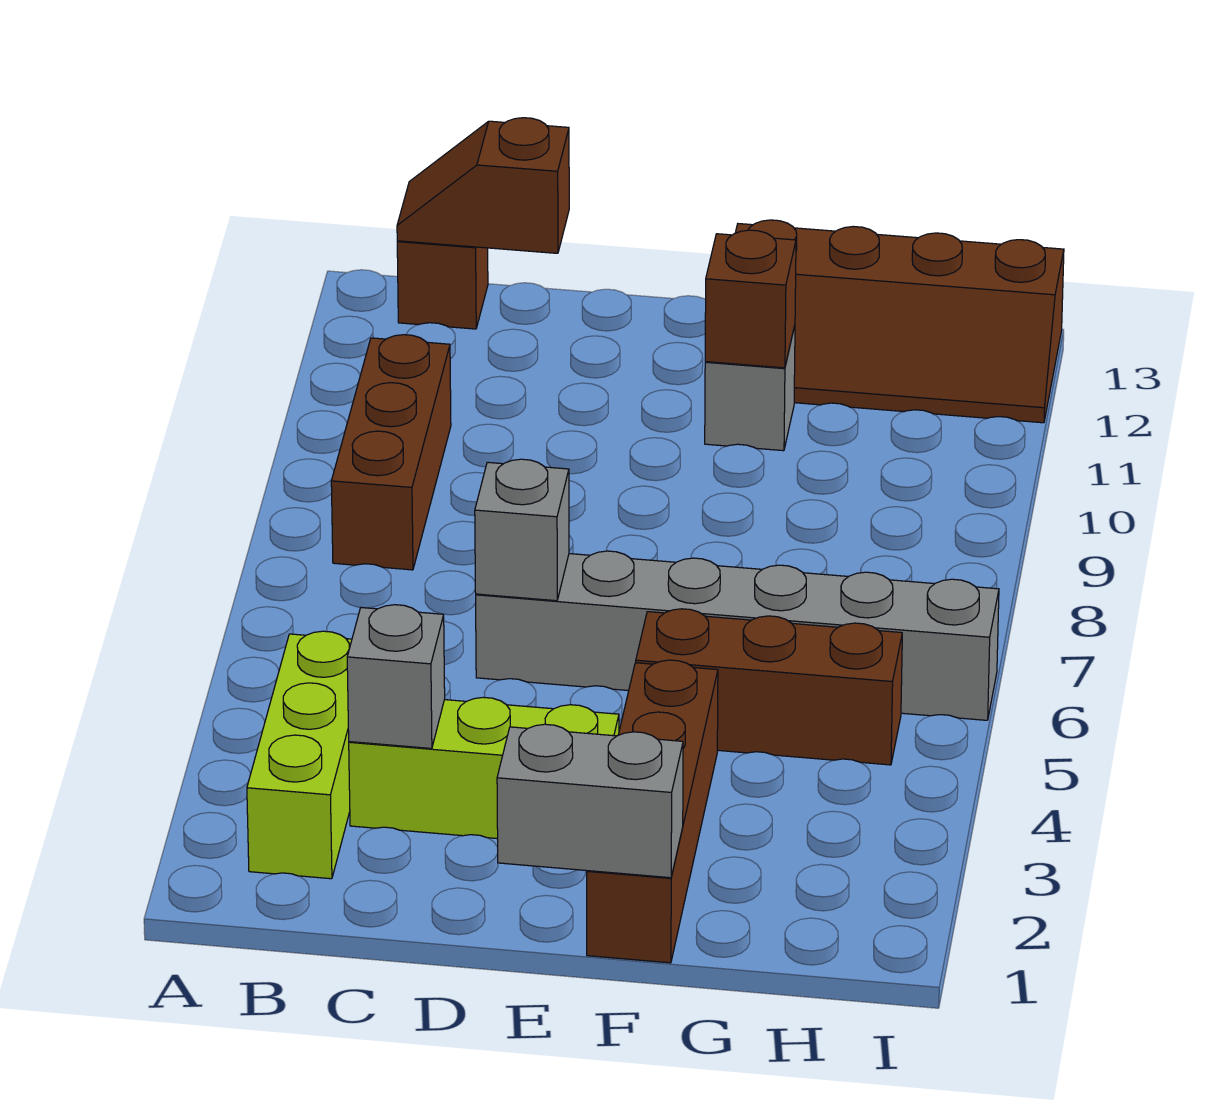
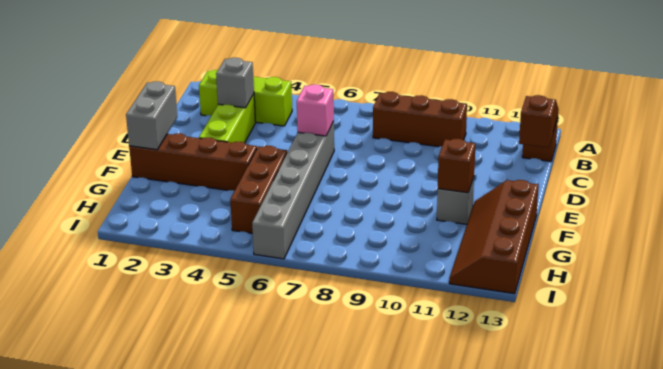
grey brick D6 level 2 -> pink brick D6 level 2

